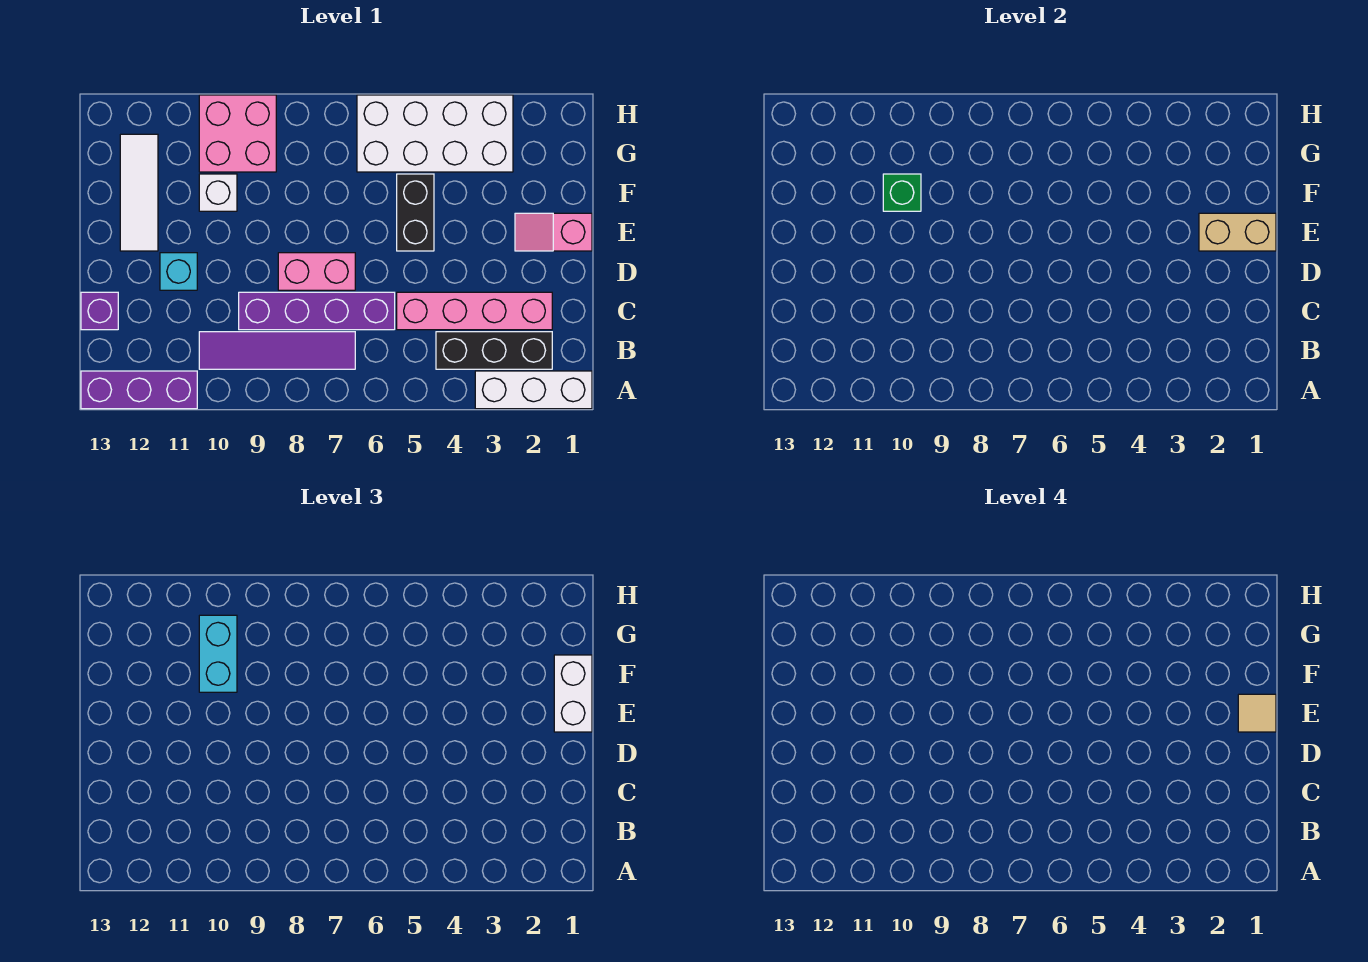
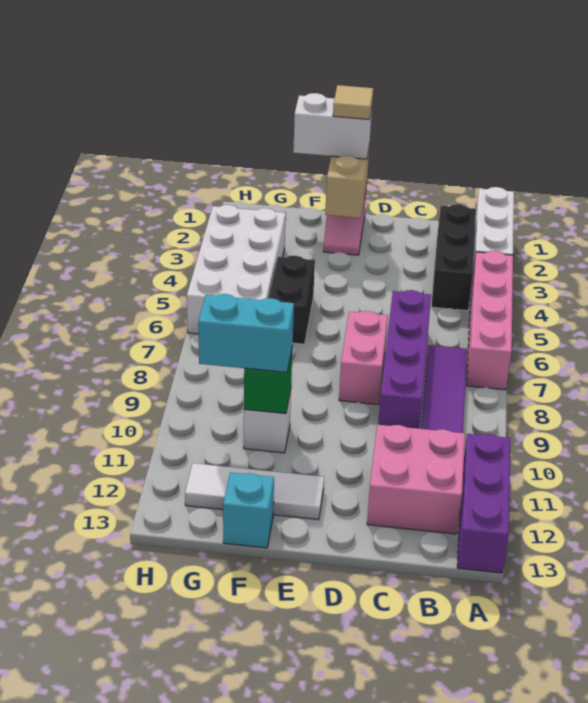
pink brick C2:C5 level 1 -> pink brick A4:A7 level 1
purple brick C13 level 1 -> none
cyan brick D11 level 1 -> cyan brick F13 level 1
black brick E5:F5 level 1 -> black brick F5:F6 level 1
pink brick G9:H10 level 1 -> pink brick B11:C12 level 1

